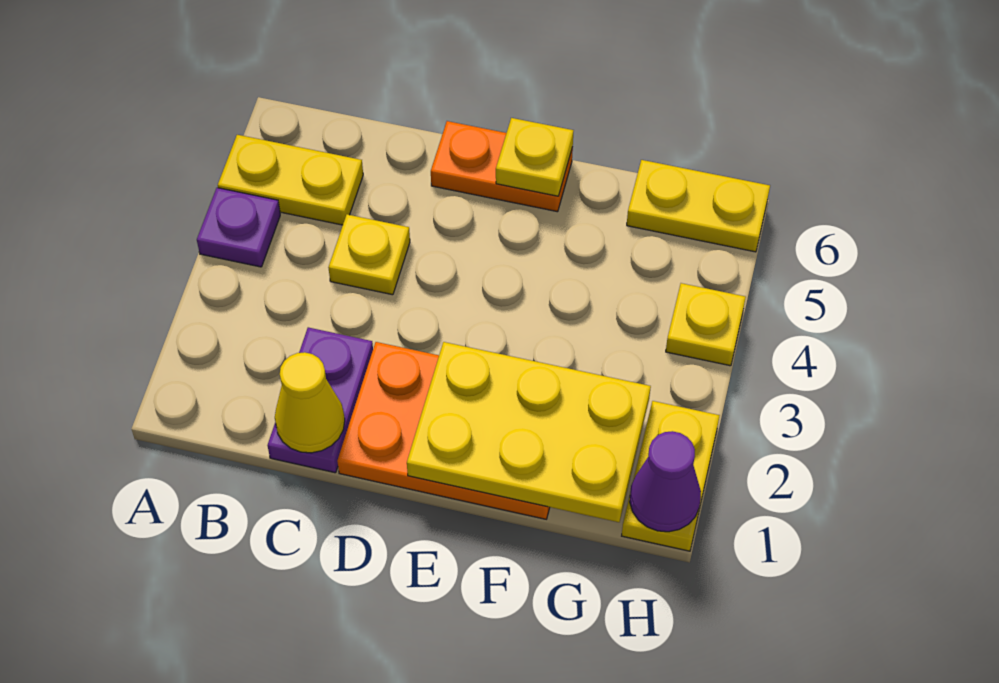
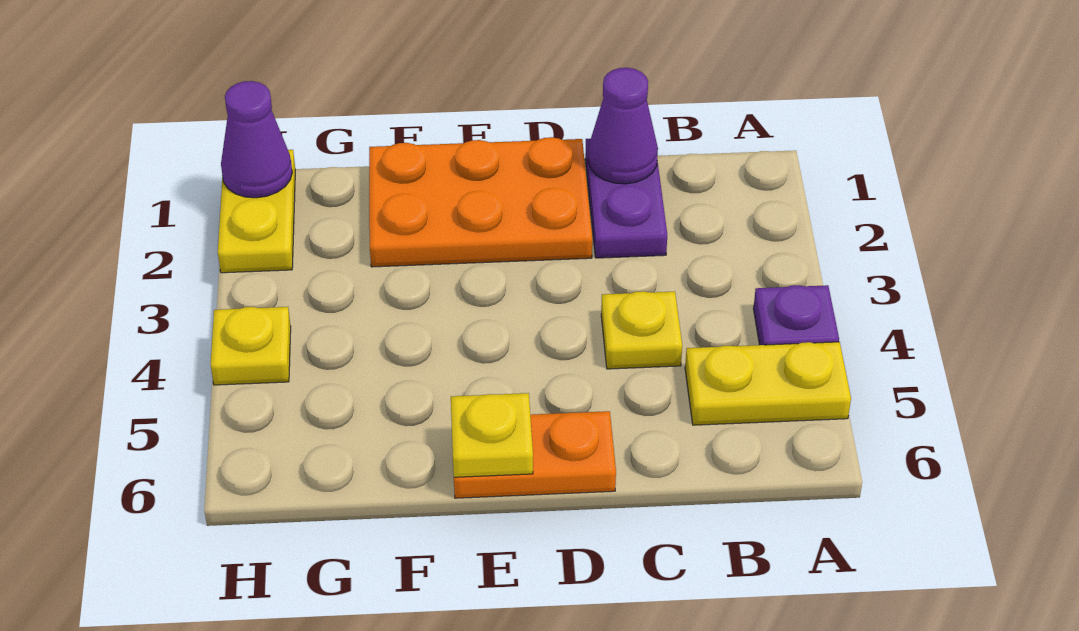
yellow cone C1 level 2 -> purple cone C1 level 2
yellow plate E1:G2 level 2 -> none
yellow plate G6:H6 level 1 -> none

